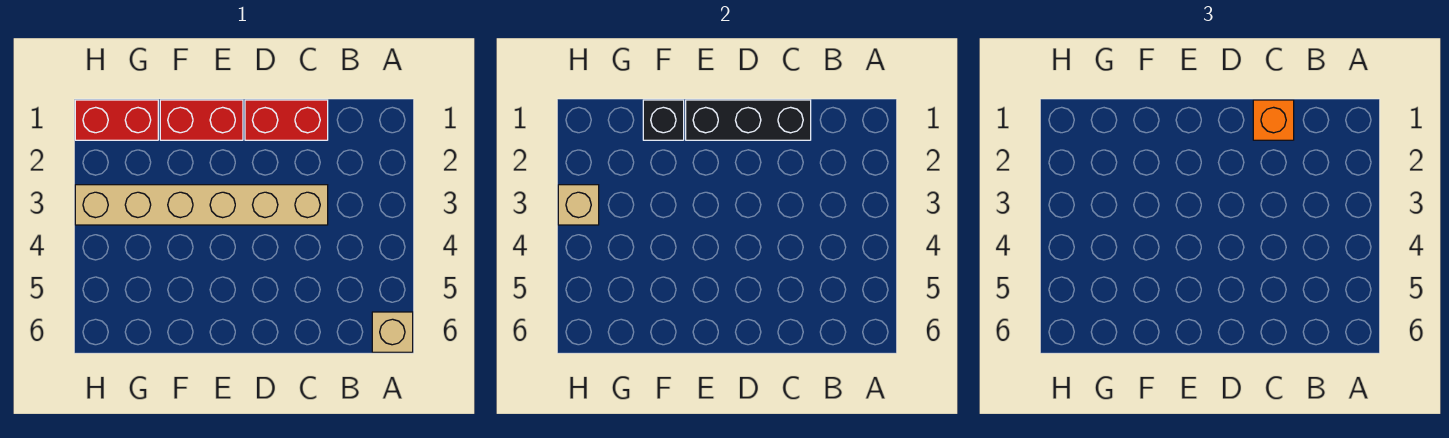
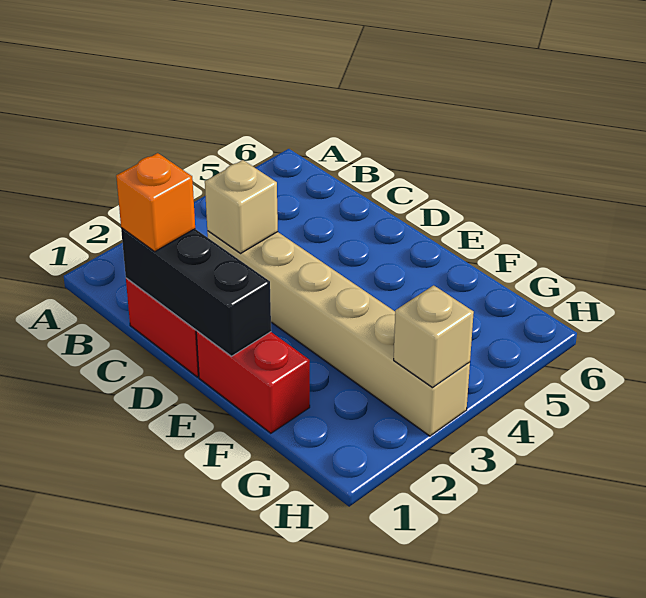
tan brick A6 level 1 -> tan brick C3 level 2
black brick F1 level 2 -> none
red brick G1:H1 level 1 -> none

